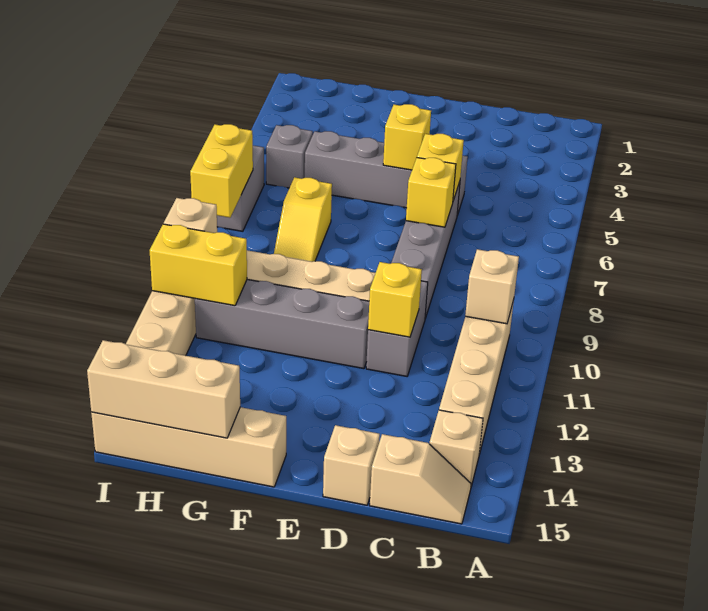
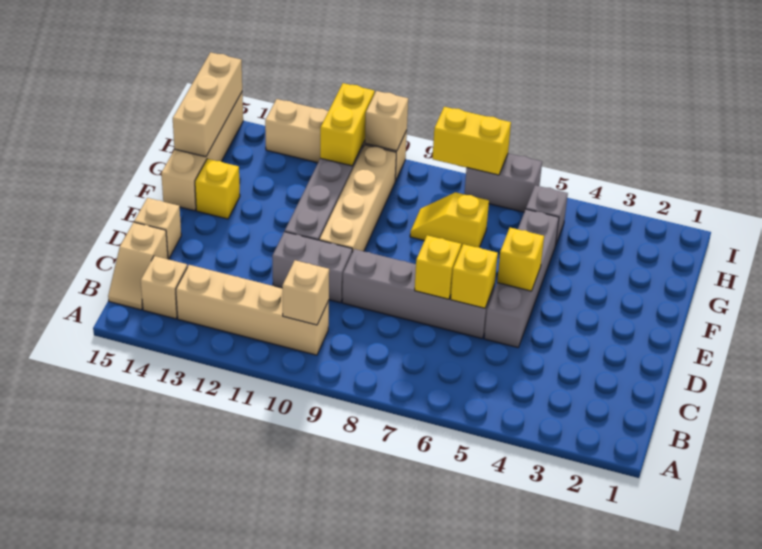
yellow brick D11 level 2 -> yellow brick F14 level 1

